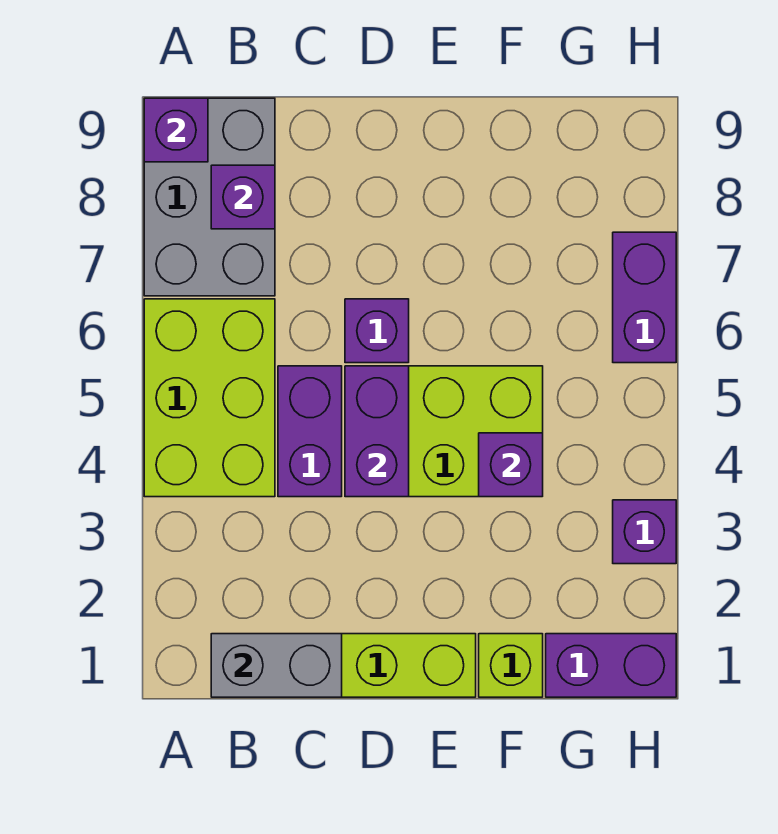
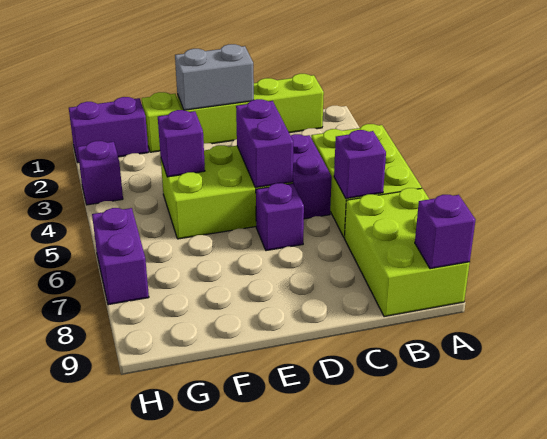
grey brick A7:B9 level 1 -> lime brick A7:B9 level 1
grey brick B1:C1 level 2 -> grey brick D1:E1 level 2
purple brick B8 level 2 -> purple brick B6 level 2

